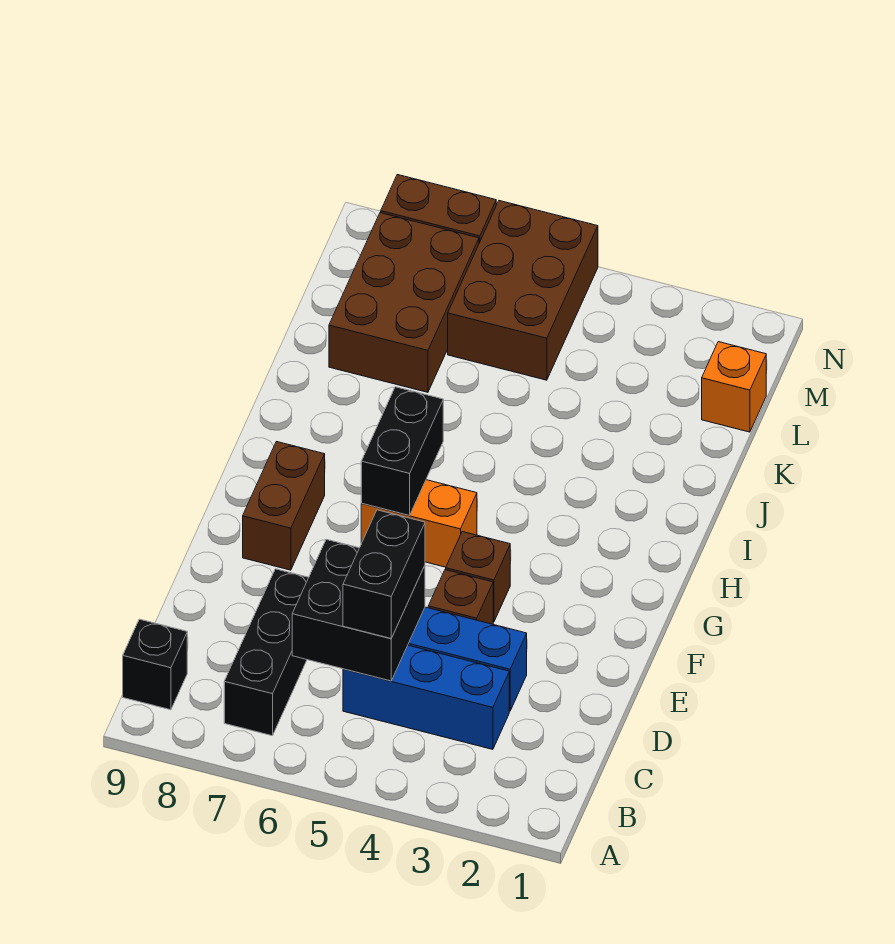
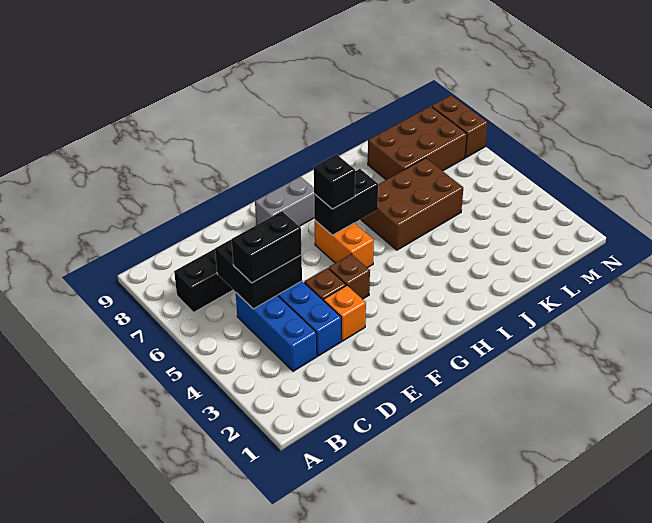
black brick B9 level 1 -> black brick G6 level 3
brown brick F8:G8 level 1 -> grey brick F8:G8 level 1
orange brick L1 level 1 -> orange brick E3 level 1
brown brick L5:N6 level 1 -> brown brick I5:K6 level 1

